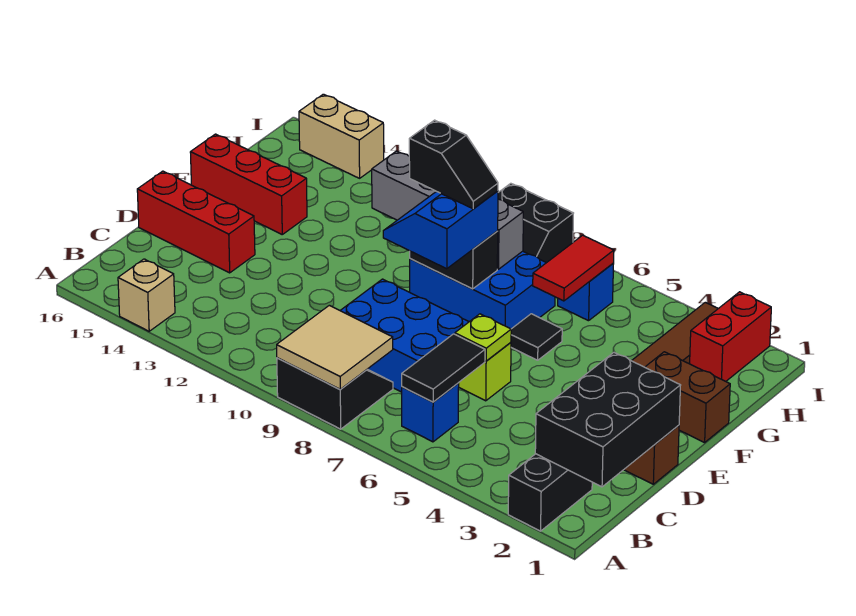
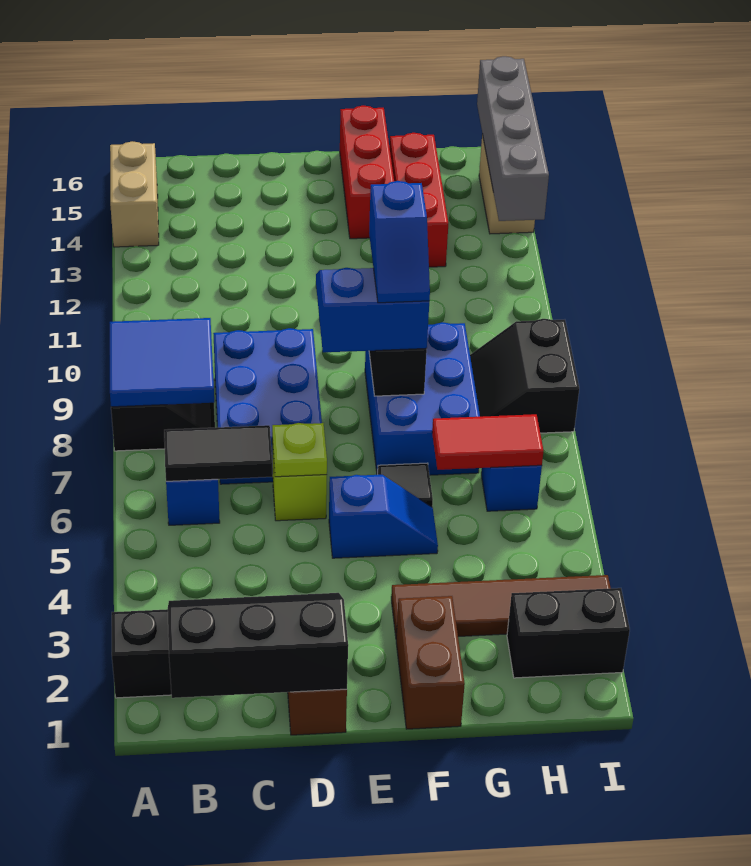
tan tile A8:B9 level 2 -> blue tile A8:B9 level 2
tan brick A14 level 1 -> tan brick A14:A15 level 1
black brick B1:D2 level 2 -> black slope B1:D2 level 2 top 1
red brick D14:D16 level 1 -> red brick G13:G15 level 1
none -> blue slope E5:F5 level 1 top E
black slope F8:F9 level 4 top 9 -> blue slope F8:F9 level 4 top 9
grey brick G8:G11 level 2 -> grey brick I13:I16 level 2
red brick H2:I2 level 1 -> black brick H2:I2 level 1

